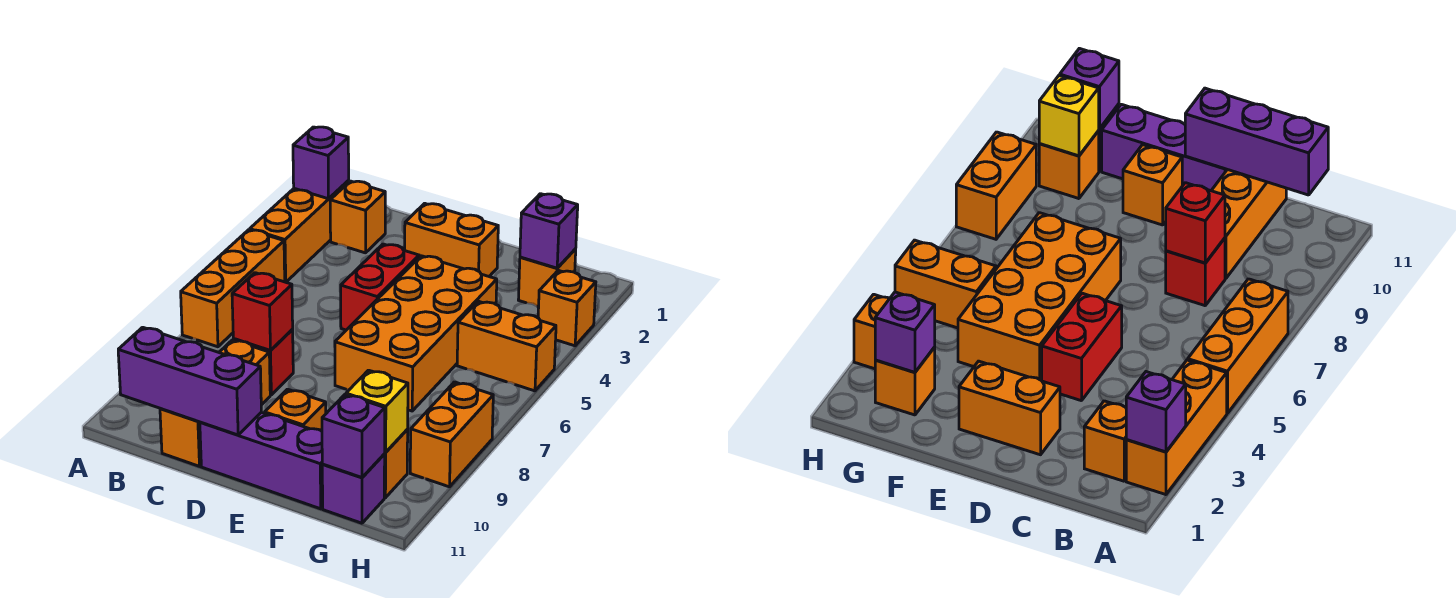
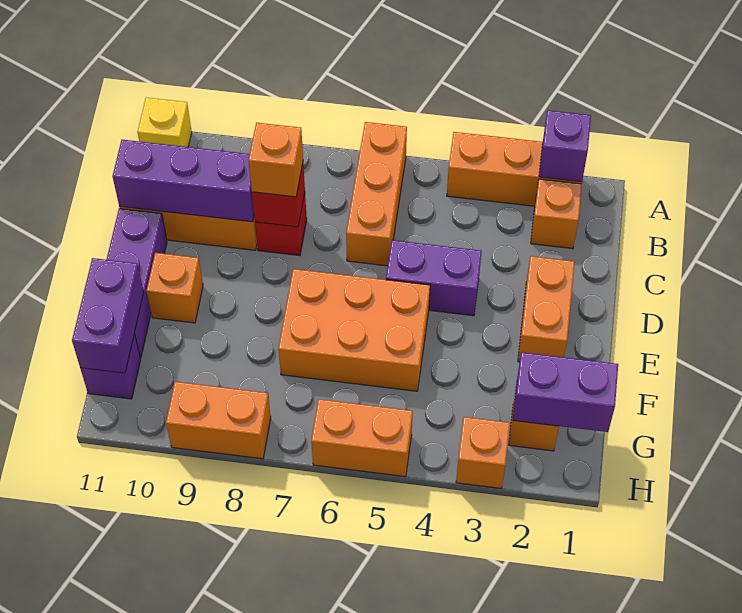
orange brick A5:A7 level 1 -> orange brick A6:C6 level 1
purple brick B11:D11 level 2 -> purple brick C9:C11 level 2
red brick D4:D5 level 1 -> purple brick D4:D5 level 1
orange brick E4:F7 level 1 -> orange brick E5:F7 level 1
purple brick G2 level 2 -> purple brick G1:G2 level 2
orange brick G5:H5 level 1 -> orange brick H5:H6 level 1
orange brick G10 level 1 -> orange brick C8 level 3
yellow brick G10 level 2 -> yellow brick A11 level 1
purple brick G11 level 2 -> purple brick F11:G11 level 2

